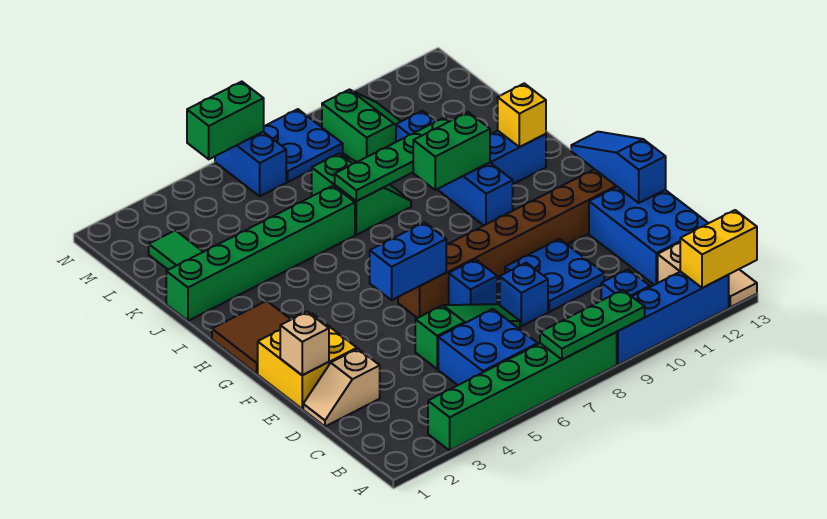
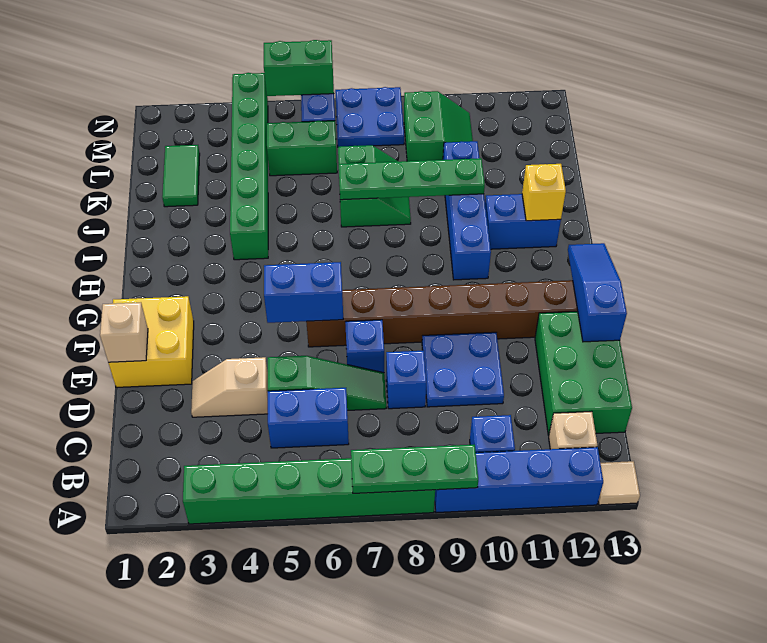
yellow brick A12:A13 level 2 -> none
blue brick B5:C6 level 1 -> blue brick C5:C6 level 1
blue brick C12:E13 level 1 -> green brick C12:E13 level 1
tan slope D1:D2 level 1 top 2 -> tan slope D3:D4 level 1 top 4
brown tile G1:H2 level 1 -> none
green brick I9:I10 level 2 -> green brick L5:L6 level 1
green brick J1:J6 level 1 -> green brick I4:N4 level 1

